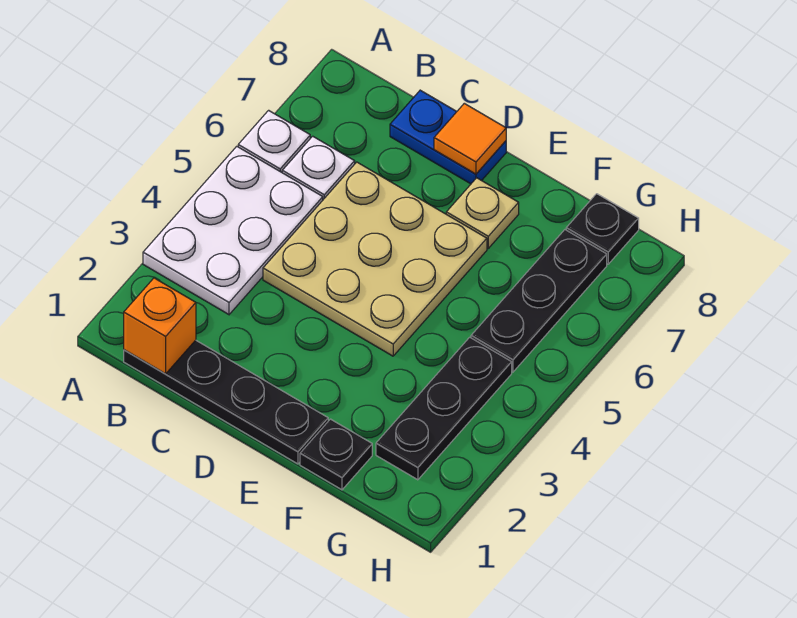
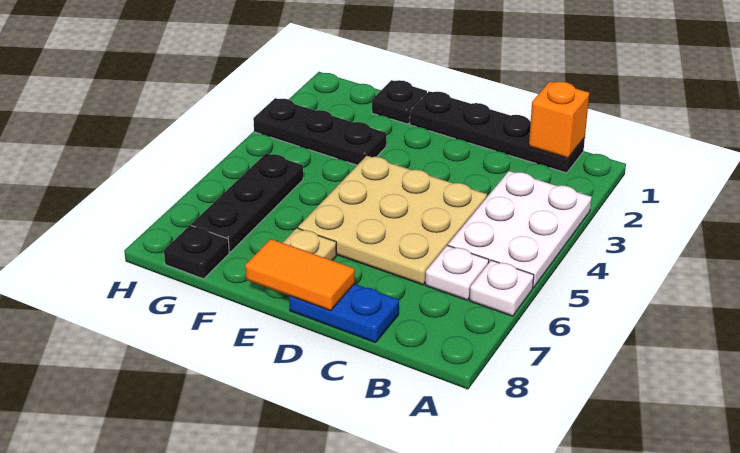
orange tile D8 level 2 -> orange tile D8:E8 level 2
black plate G2:G4 level 1 -> black plate F3:H3 level 1

